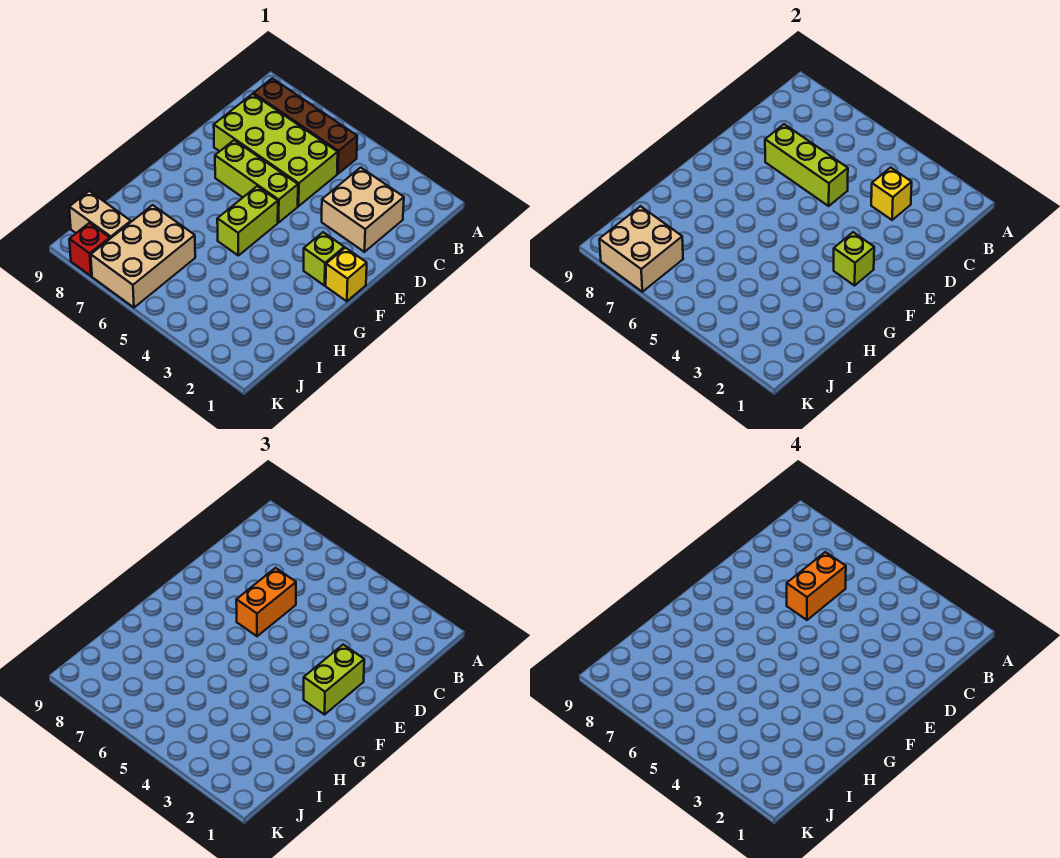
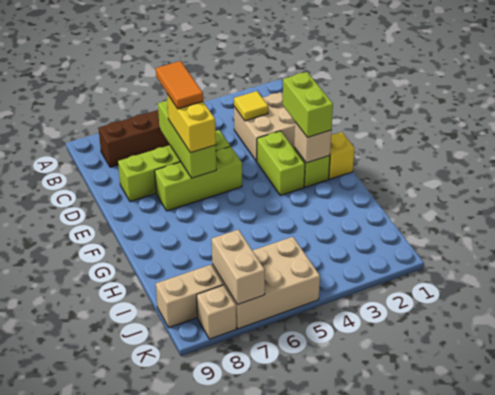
yellow brick C3 level 2 -> yellow tile C3 level 2
lime brick C5:D8 level 1 -> lime brick D5:D8 level 1
orange brick C6:D6 level 4 -> orange tile C6:D6 level 4
lime brick D5:D7 level 2 -> lime brick C6:E6 level 2
orange brick D6:E6 level 3 -> yellow brick D6:E6 level 3
lime brick F2 level 2 -> tan brick F2 level 2
lime brick F5:G5 level 1 -> lime brick E3:F3 level 1
tan brick I6:K7 level 1 -> tan brick J5:K7 level 1
tan brick J7:K8 level 2 -> tan brick J7:K7 level 2
red brick K8 level 1 -> tan brick K8 level 1

